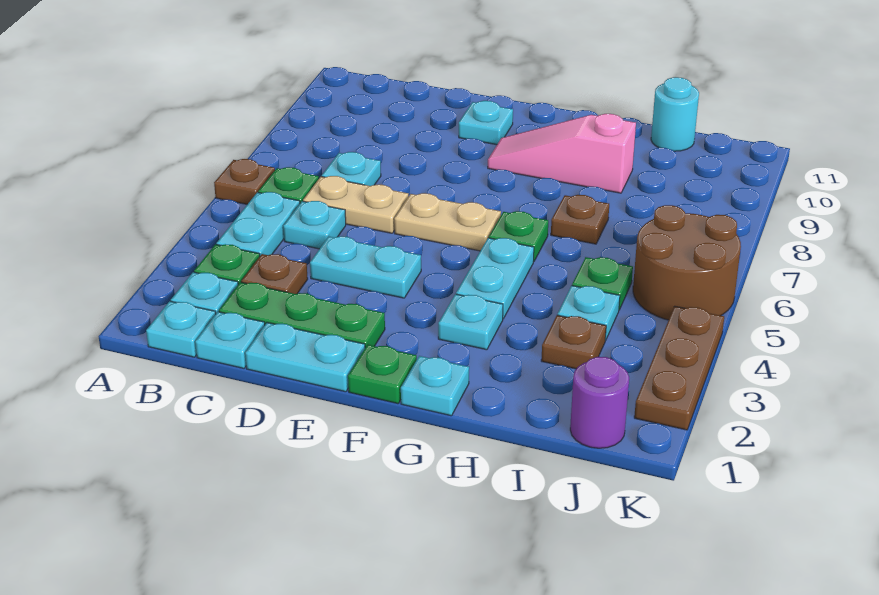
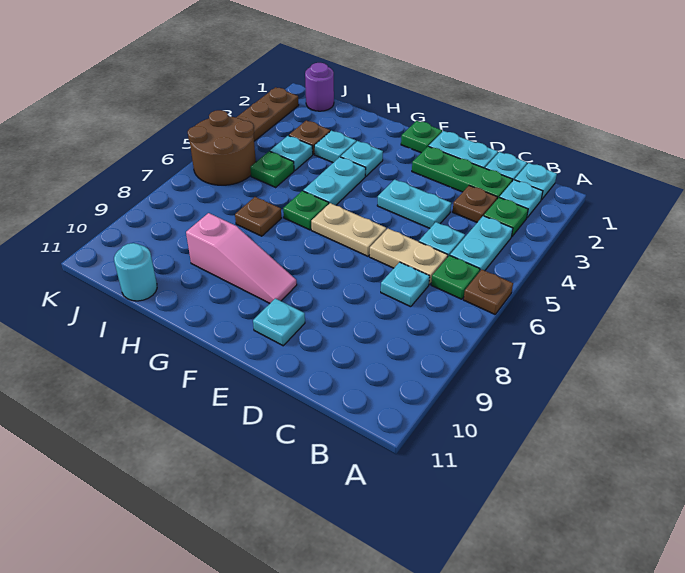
cyan plate G1 level 1 -> cyan plate H3 level 1

